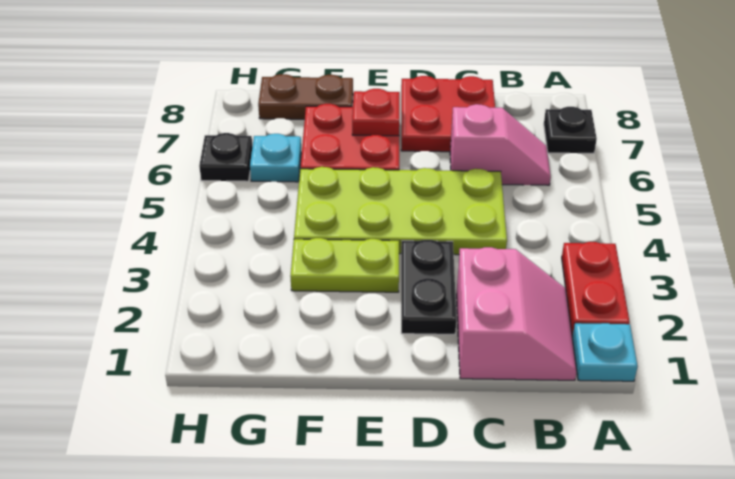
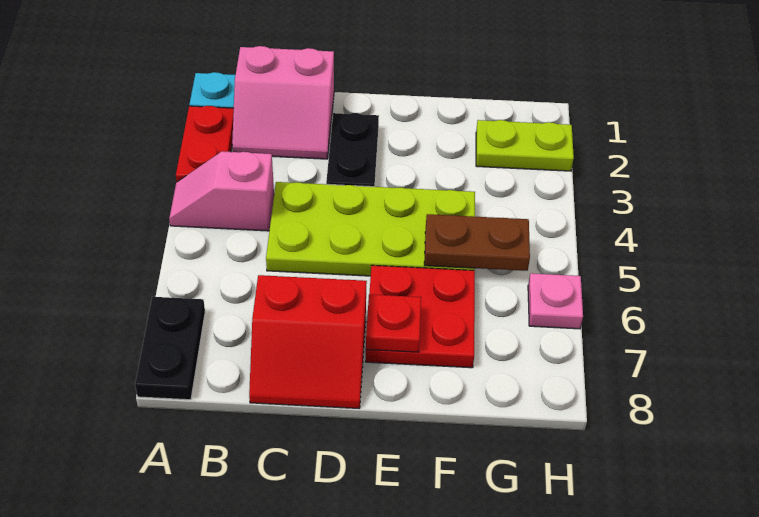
black plate A7 level 1 -> black plate A7:A8 level 1
pink slope B1:C2 level 1 top C -> pink slope B1:C2 level 1 top 1
pink slope B6:C6 level 1 top C -> pink slope A4:B4 level 1 top B
red plate C7:D8 level 1 -> red slope C7:D8 level 1 top 7
lime plate E3:F3 level 1 -> lime plate G2:H2 level 1
brown plate F8:G8 level 1 -> brown plate F5:G5 level 2
cyan plate G6 level 1 -> none
black plate H6 level 1 -> pink plate H6 level 1

